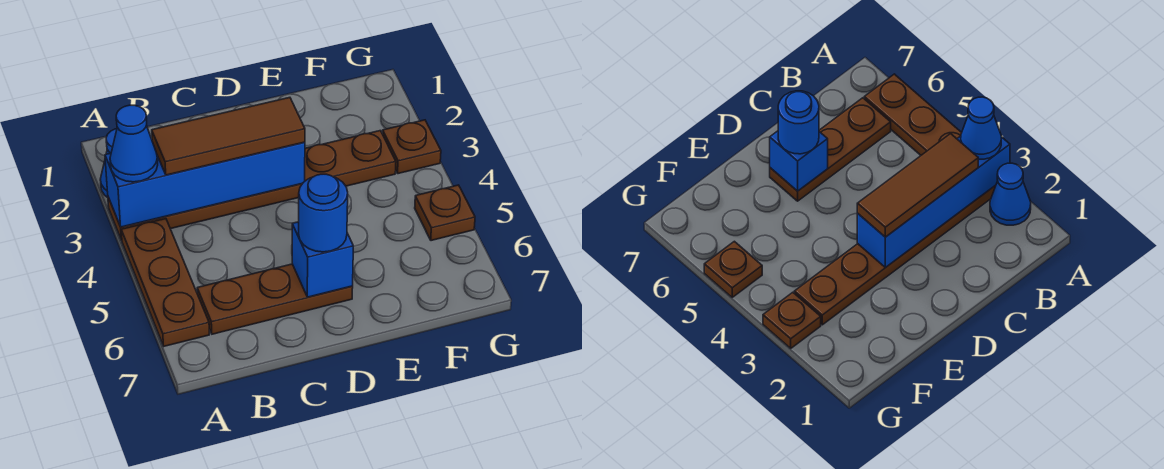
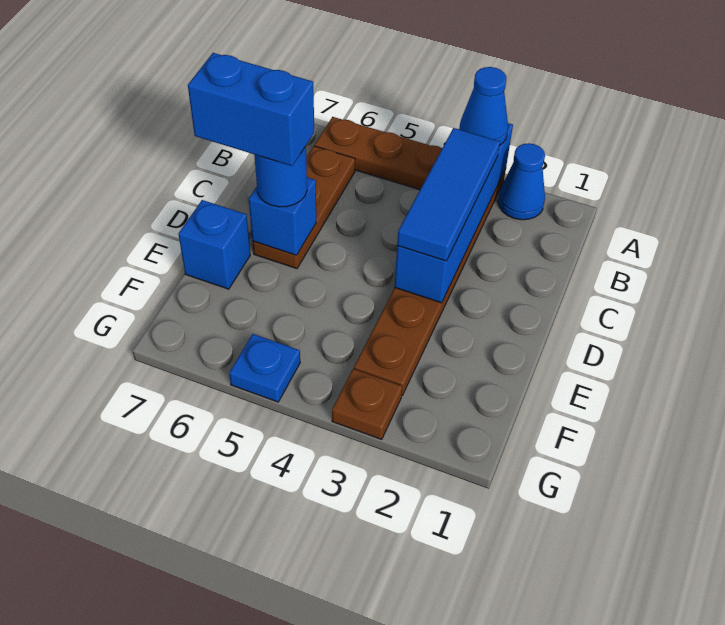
brown tile B3:D3 level 3 -> blue tile B3:D3 level 3
none -> blue brick D6:D7 level 4
none -> blue brick E7 level 1
brown plate G5 level 1 -> blue plate G5 level 1

